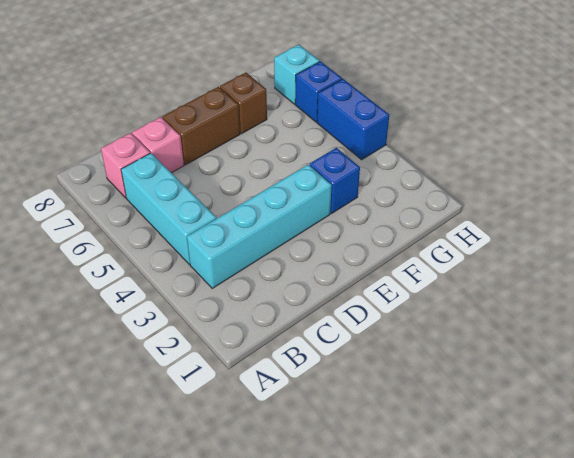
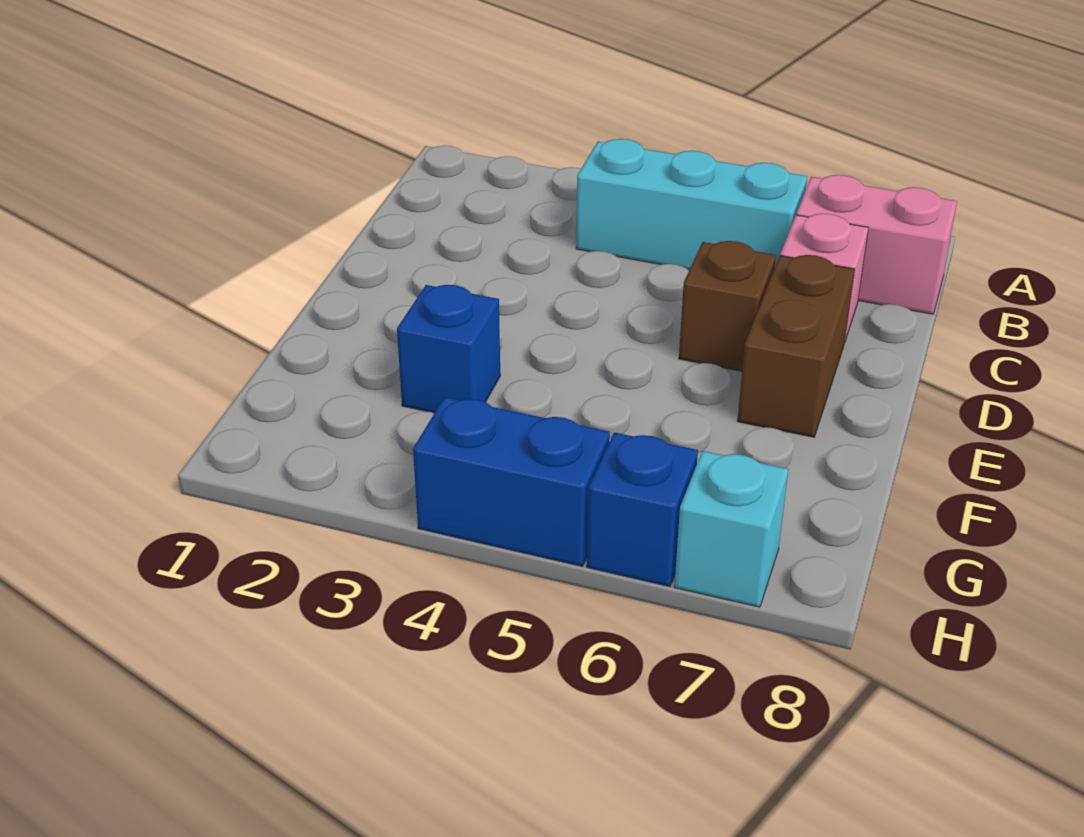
cyan brick B3:E3 level 1 -> none
pink brick B7 level 1 -> pink brick B7:B8 level 1
brown brick F7 level 1 -> brown brick D6 level 1

